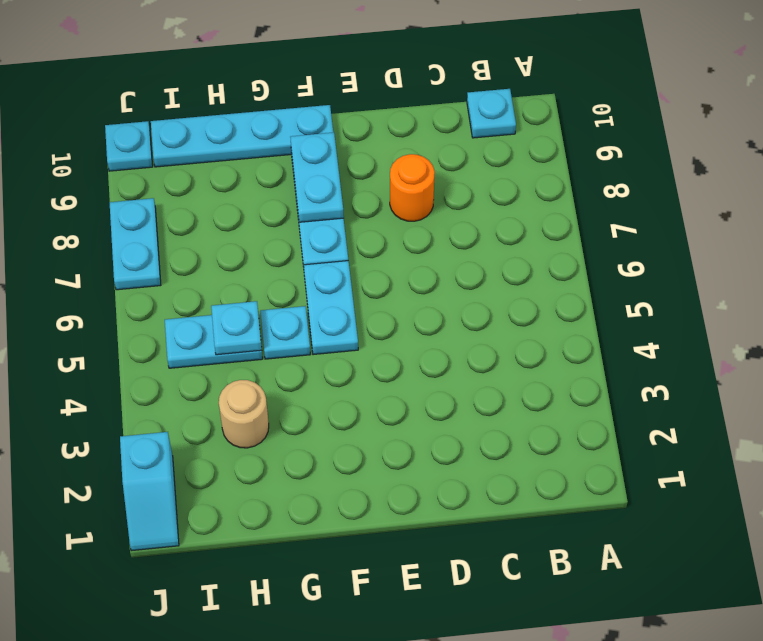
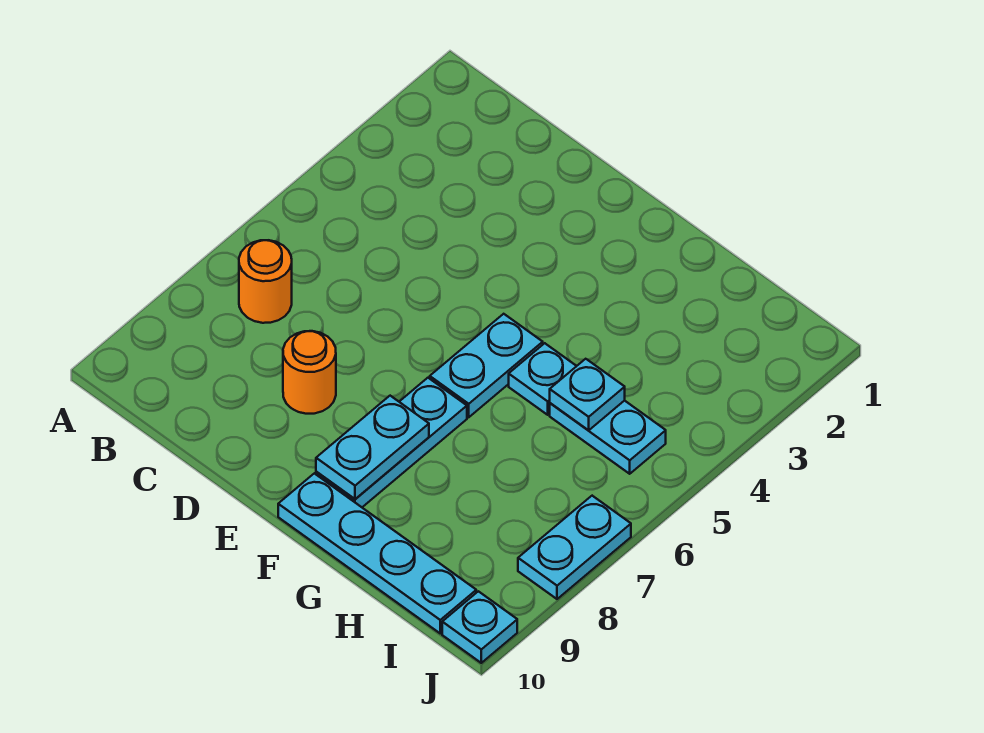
none -> orange round brick B7 level 1
cyan plate B10 level 1 -> none
tan round brick H3 level 1 -> none
cyan slope J1:J2 level 1 top 2 -> none

